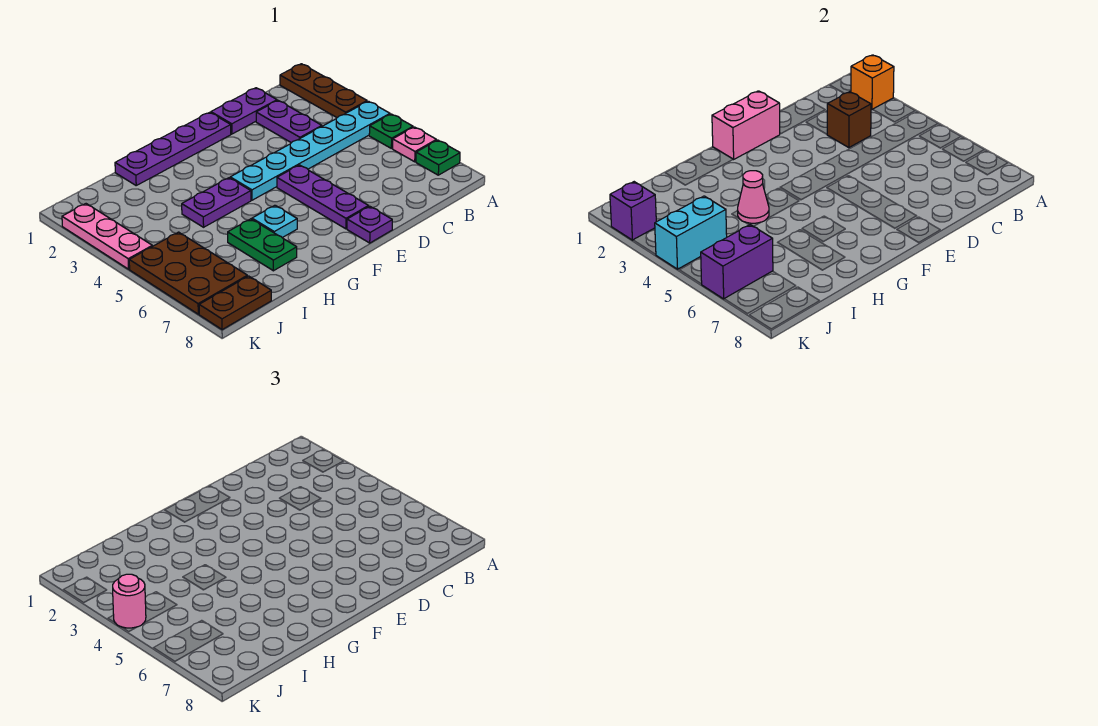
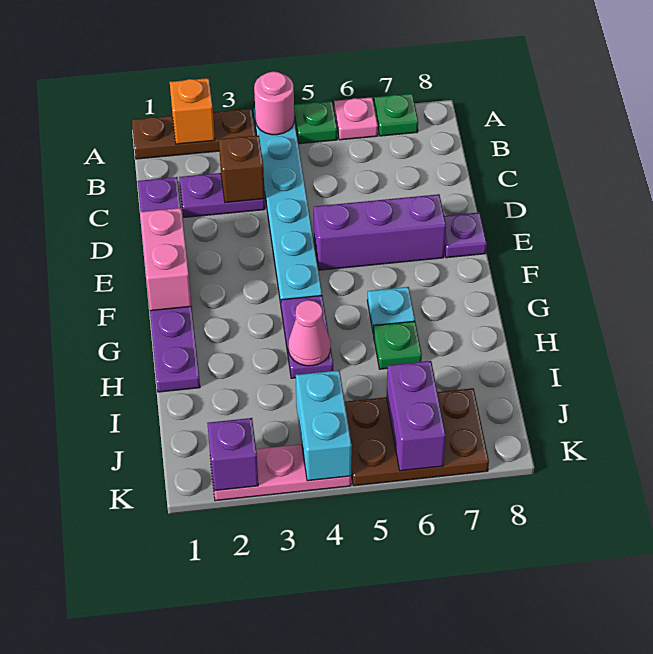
purple plate E5:E7 level 1 -> purple brick E5:E7 level 1
green plate H6:H7 level 1 -> green plate H6 level 1
brown plate J8:K8 level 1 -> none
pink round brick K4 level 3 -> pink round brick A4 level 2

